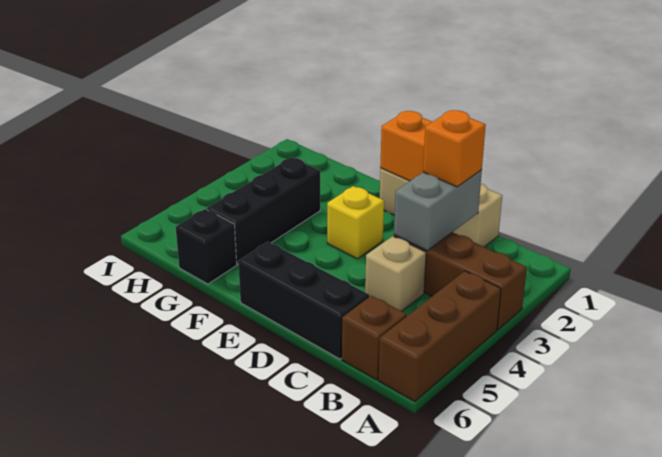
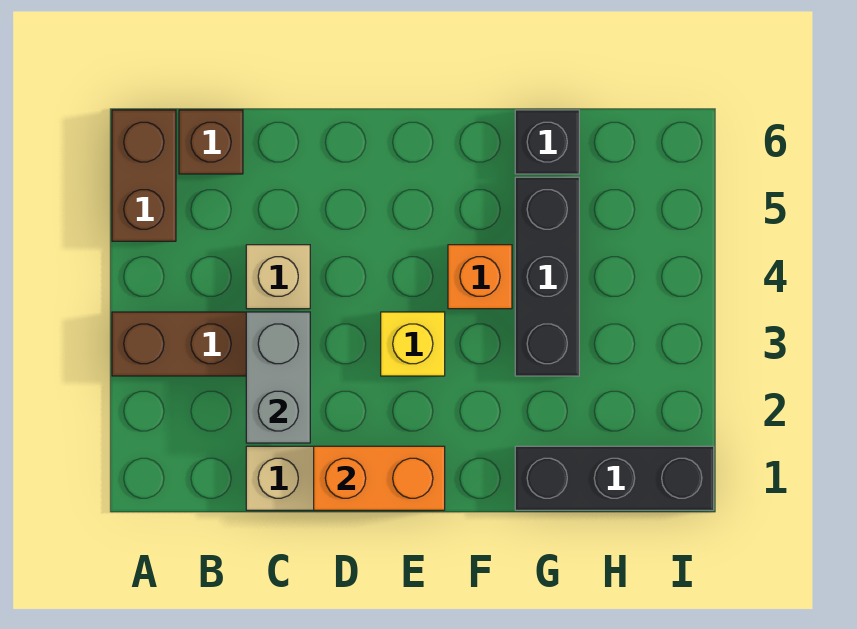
brown brick A4:A6 level 1 -> brown brick A5:A6 level 1
orange brick C2 level 3 -> orange brick F4 level 1
black brick C6:E6 level 1 -> black brick G1:I1 level 1

